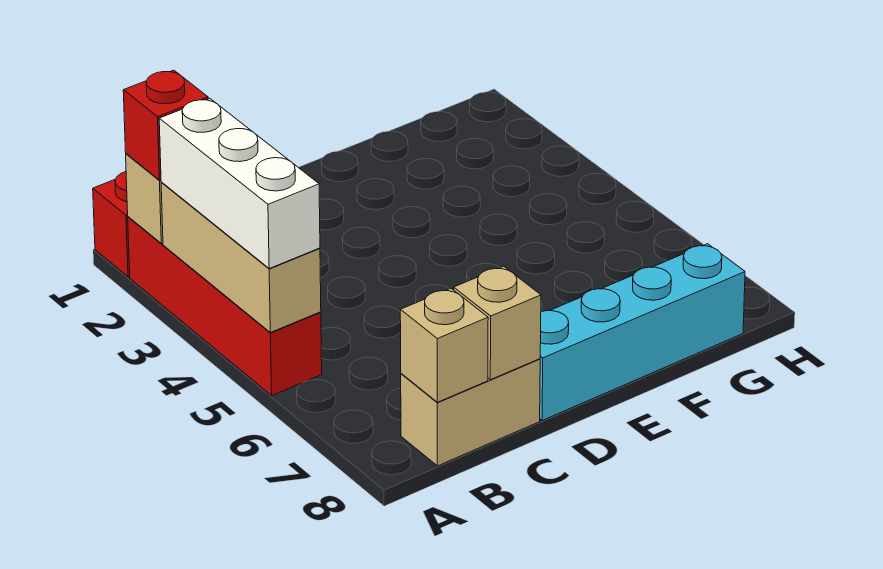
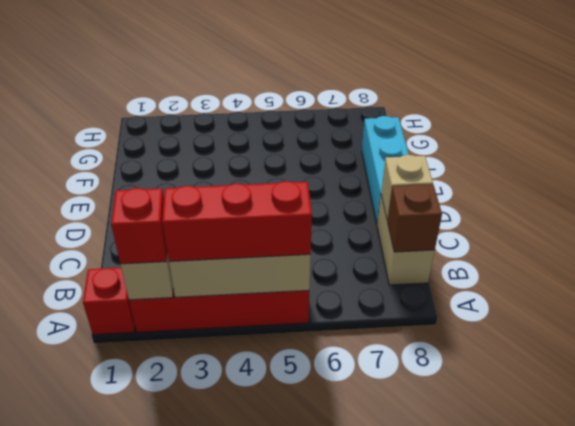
white brick A3:A5 level 3 -> red brick A3:A5 level 3
tan brick B8 level 2 -> brown brick B8 level 2
cyan brick D8:G8 level 1 -> cyan brick D8:F8 level 1

